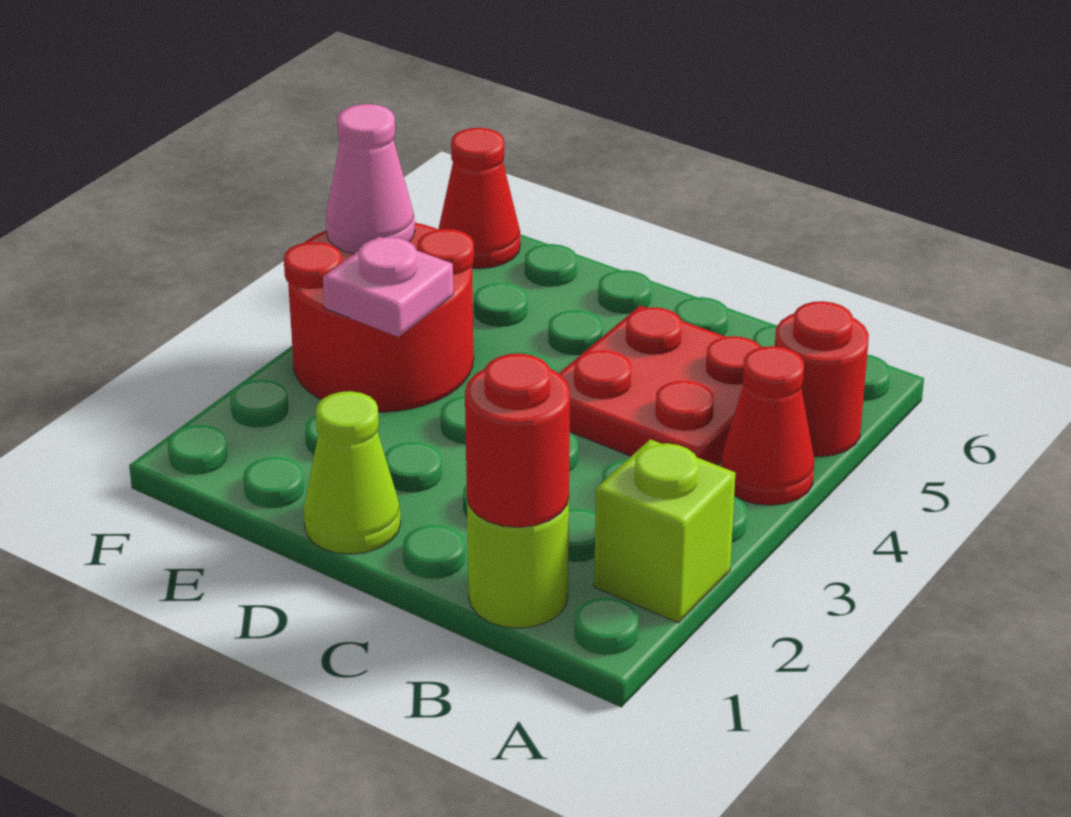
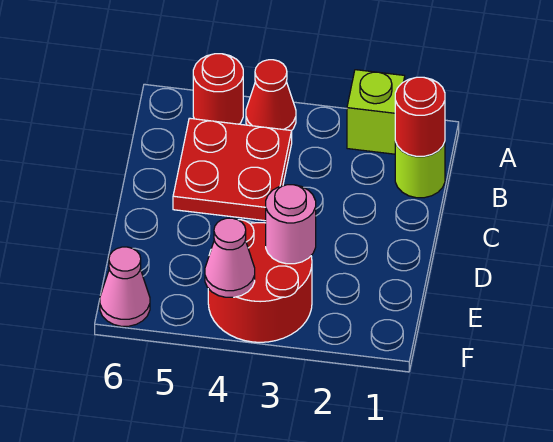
lime cone D1 level 1 -> none
pink plate E3 level 2 -> pink round brick E3 level 2
red cone F6 level 1 -> pink cone F6 level 1

